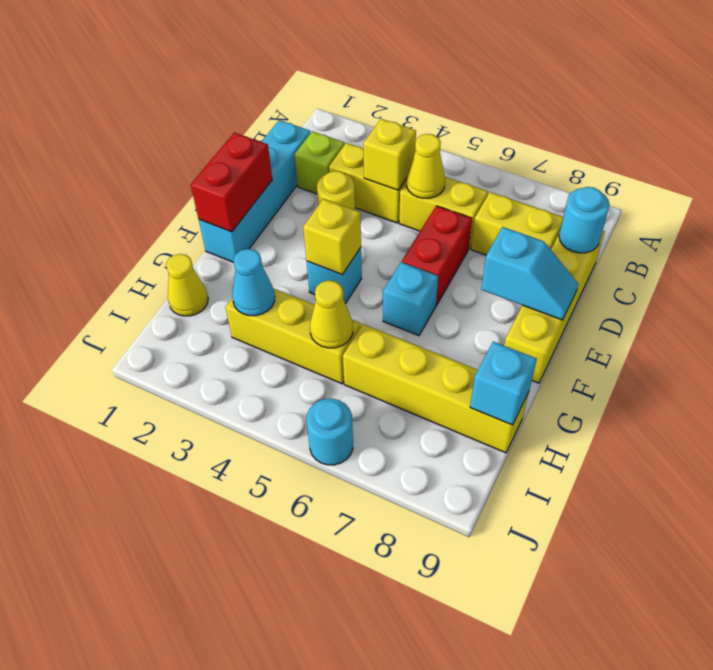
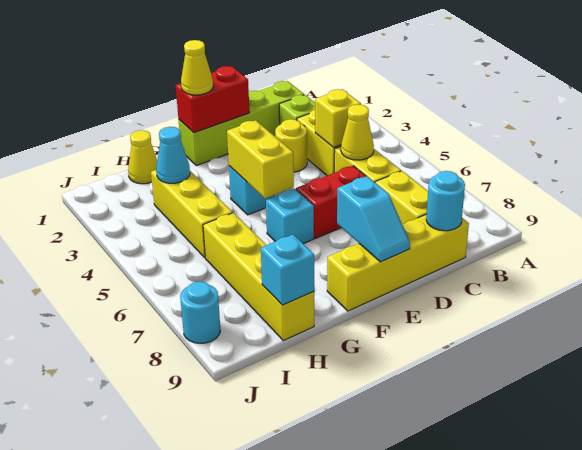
cyan brick C1:F1 level 1 -> lime brick C1:F1 level 1
yellow brick F4 level 2 -> yellow brick F4:F5 level 2
yellow cone H5 level 2 -> yellow cone F1 level 3
cyan round brick J6 level 1 -> cyan round brick J8 level 1

